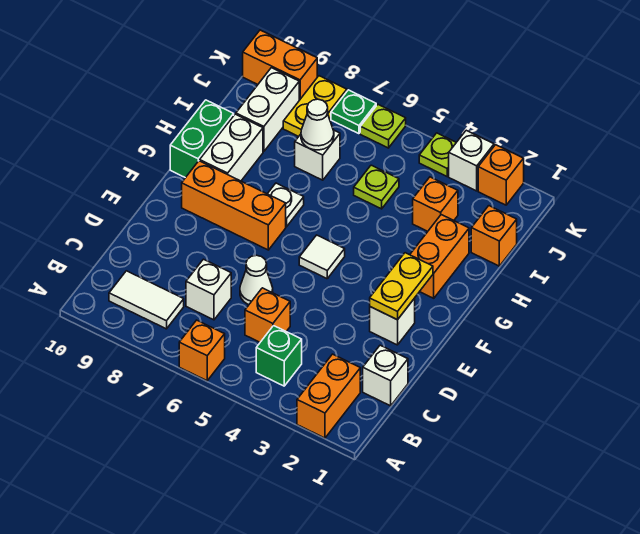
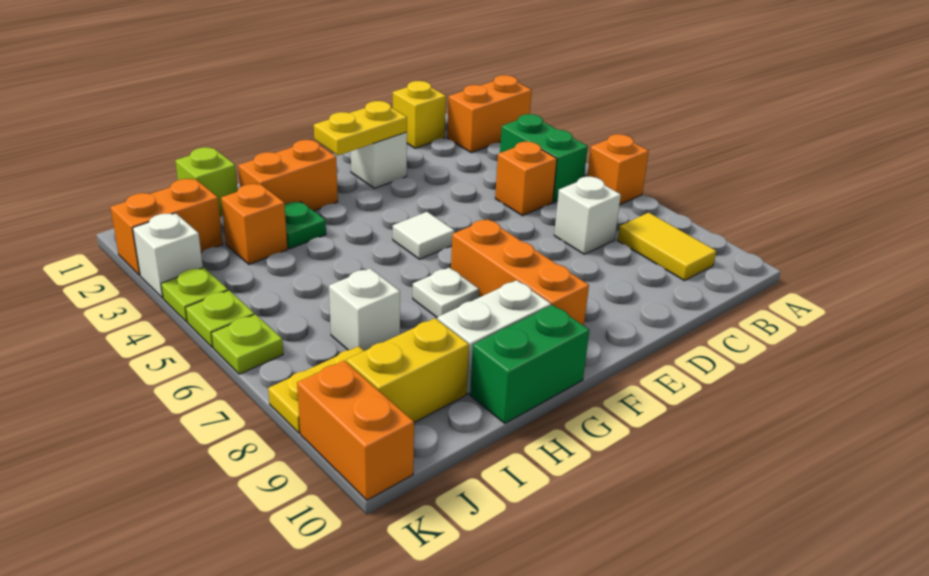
green brick B4 level 1 -> green brick B4:B5 level 1
white tile B8:B9 level 1 -> yellow tile B8:B9 level 1
white brick C1 level 1 -> yellow brick C1 level 1
white cone D6 level 1 -> none
orange brick I1 level 1 -> lime brick I1 level 1
lime plate I5 level 1 -> lime plate K5 level 1
white cone I7 level 2 -> none
white brick I9:J9 level 1 -> yellow brick I9:J9 level 1
orange brick K2 level 1 -> orange brick J2:K2 level 1
green plate K7 level 1 -> green plate H3 level 1

